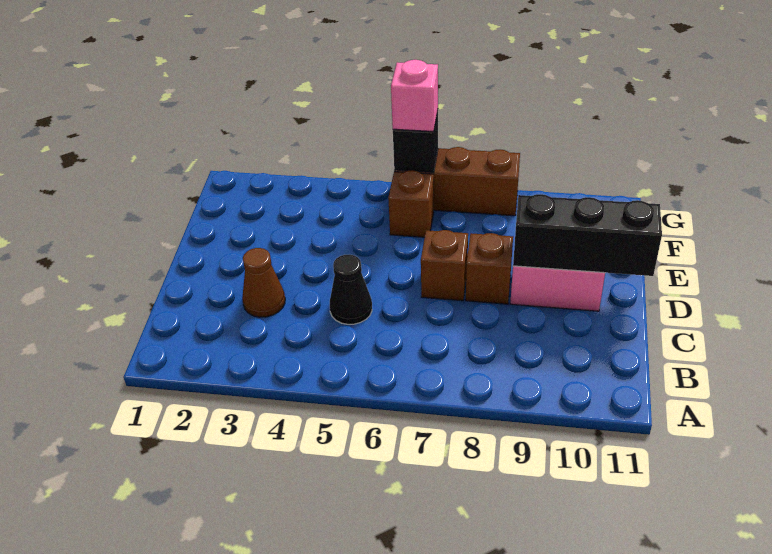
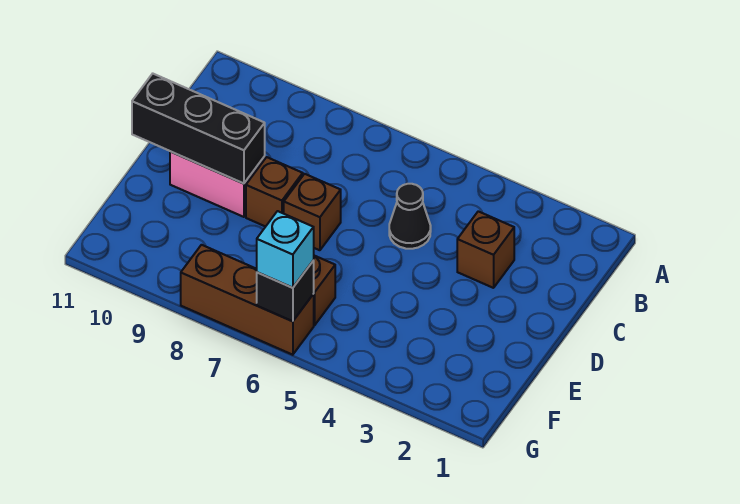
brown cone C3 level 1 -> brown brick C3 level 1
pink brick G6 level 3 -> cyan brick G6 level 3

